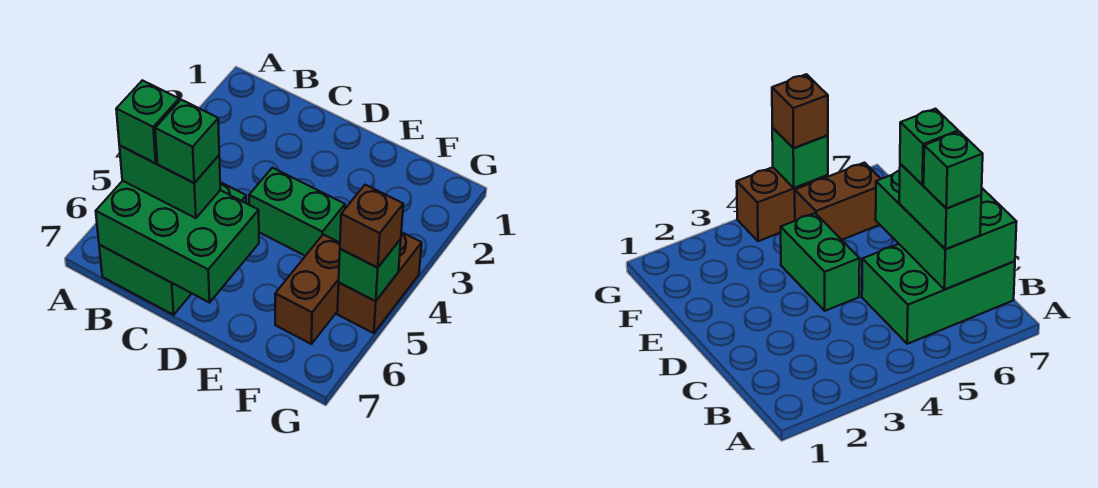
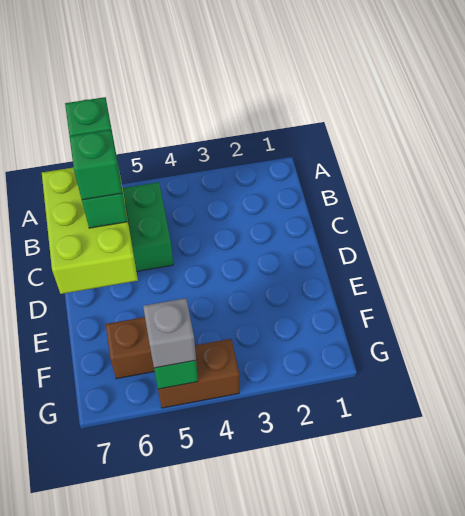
green brick B6:D7 level 2 -> lime brick B6:D7 level 2
green brick D4:E4 level 1 -> none
brown brick G5 level 3 -> grey brick G5 level 3

